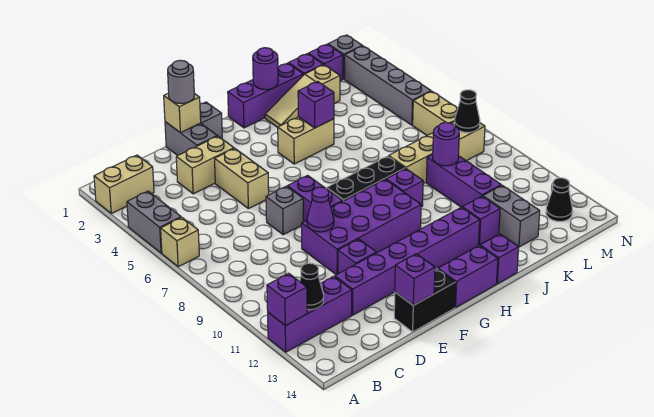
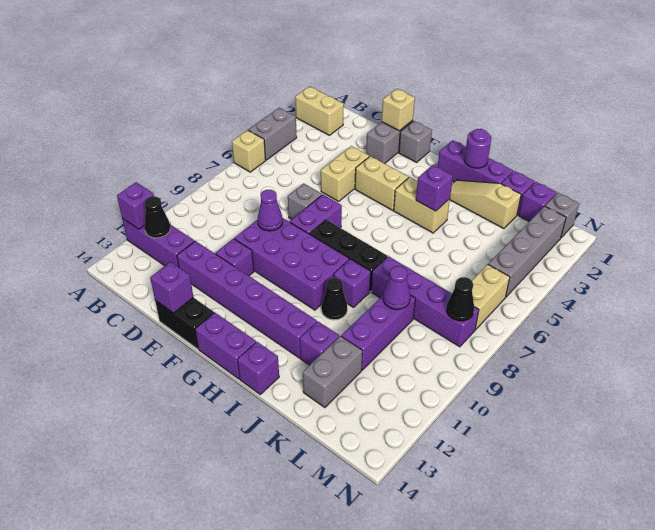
tan brick D3:E3 level 1 -> tan brick F4:G4 level 1
grey round brick E1 level 3 -> none
tan brick J8:M8 level 1 -> purple brick J8:M8 level 1
purple round brick K9 level 2 -> purple cone K9 level 2
black cone M13 level 1 -> black cone I10 level 1

